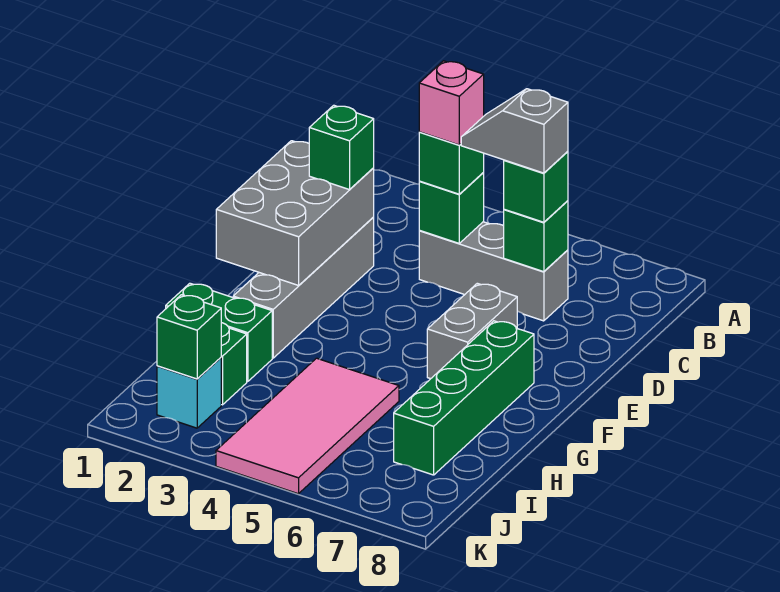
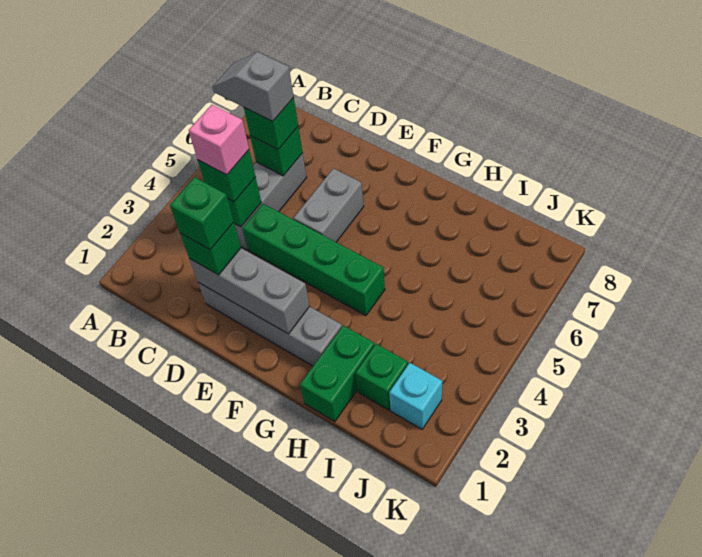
grey slope C5:C6 level 4 top 6 -> grey slope B6:C6 level 4 top C
grey brick D1:F2 level 2 -> grey brick D2:F2 level 2
grey brick E6:F6 level 1 -> grey brick E5:E6 level 1
green brick F7:I7 level 1 -> green brick D4:G4 level 1
pink tile H4:K5 level 1 -> none
green brick J2 level 2 -> green brick D2 level 4

